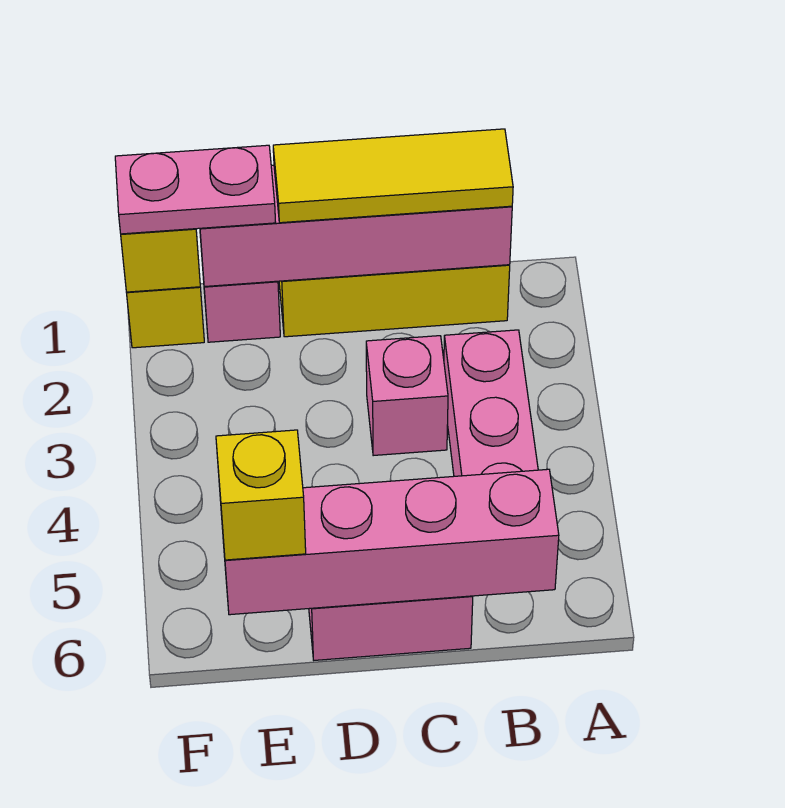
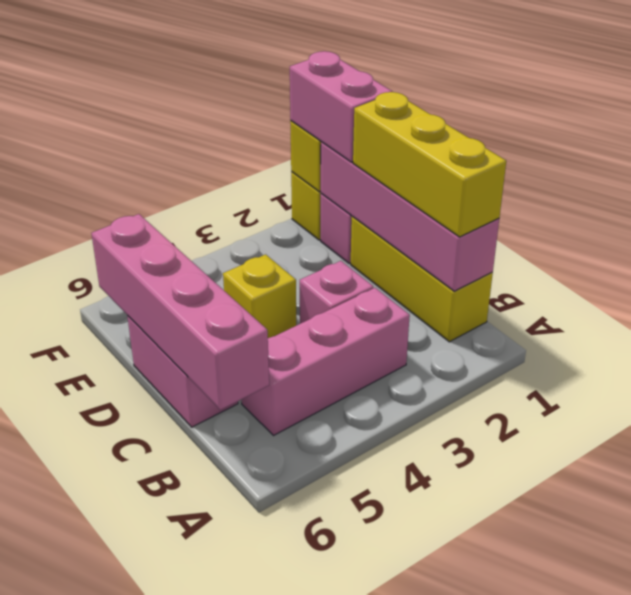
yellow tile B1:D1 level 3 -> yellow brick B1:D1 level 3
pink plate E1:F1 level 3 -> pink brick E1:F1 level 3
yellow brick E6 level 3 -> yellow brick D4 level 1

